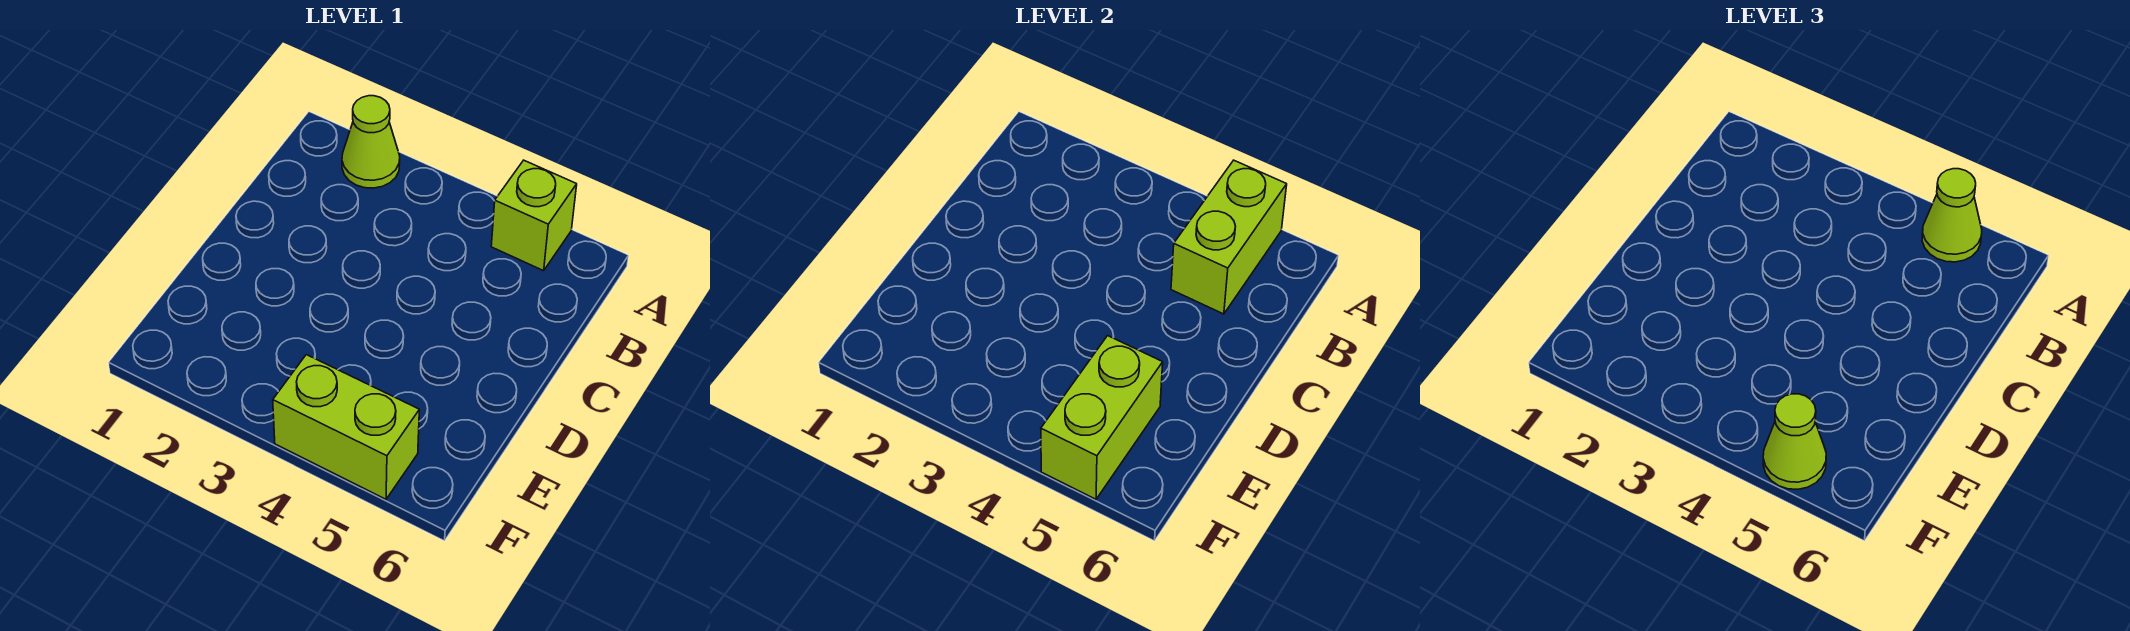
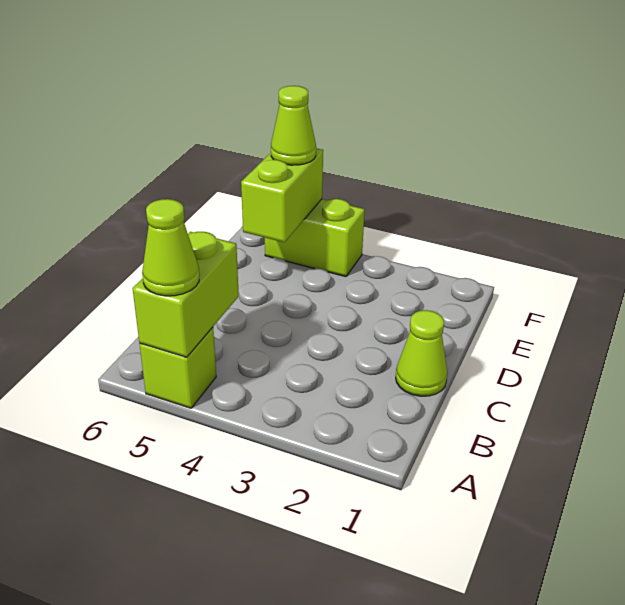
lime cone A2 level 1 -> lime cone C1 level 1

